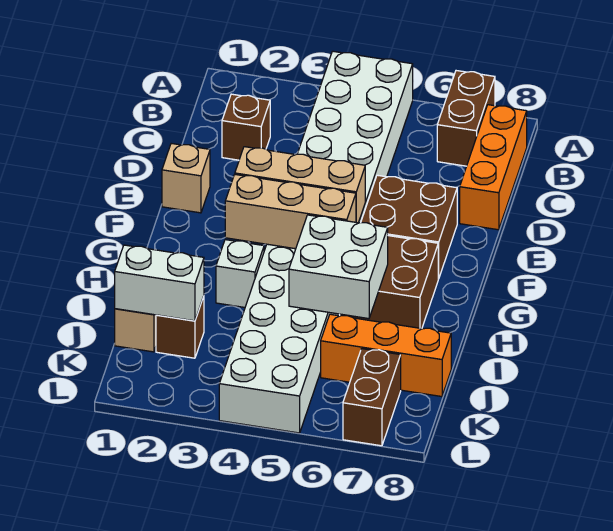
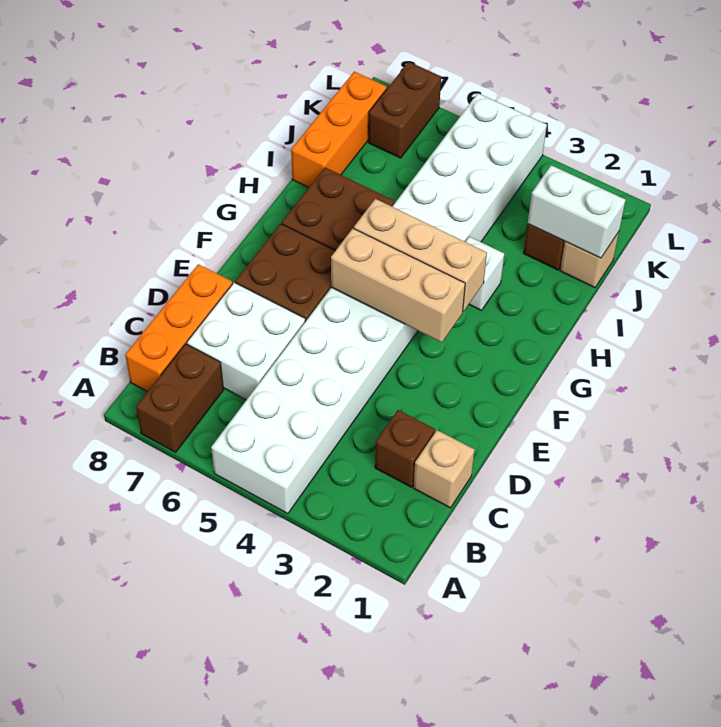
tan brick E1 level 1 -> tan brick C1 level 1
white brick H5:I6 level 2 -> white brick C6:D7 level 1
orange brick J6:J8 level 1 -> orange brick I8:K8 level 1

